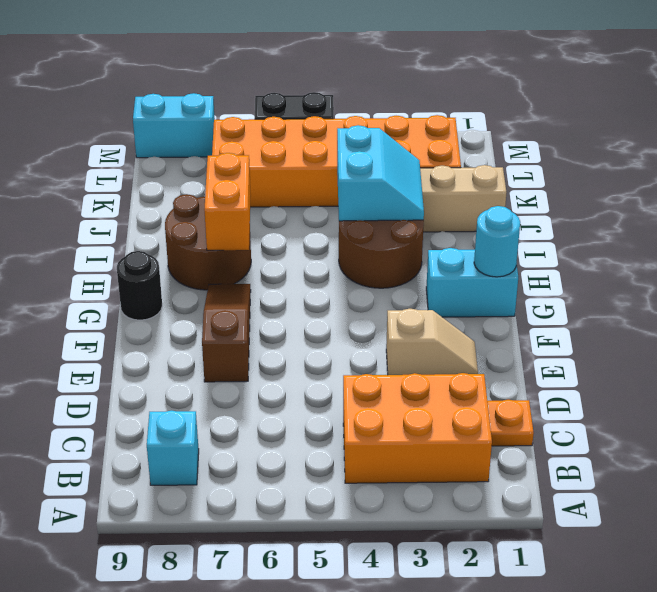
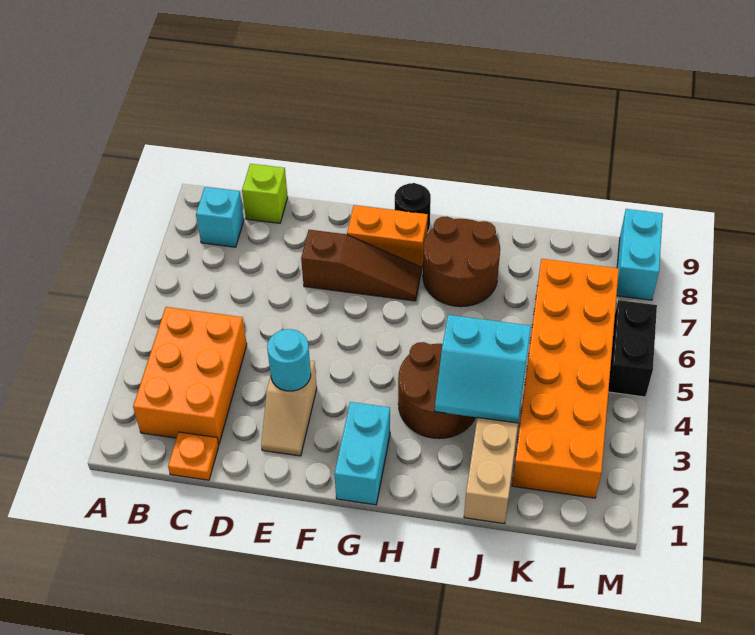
none -> lime brick C9 level 1
cyan round brick G1 level 2 -> cyan round brick E3 level 2
orange brick H7:I7 level 2 -> orange brick F8:G8 level 1

